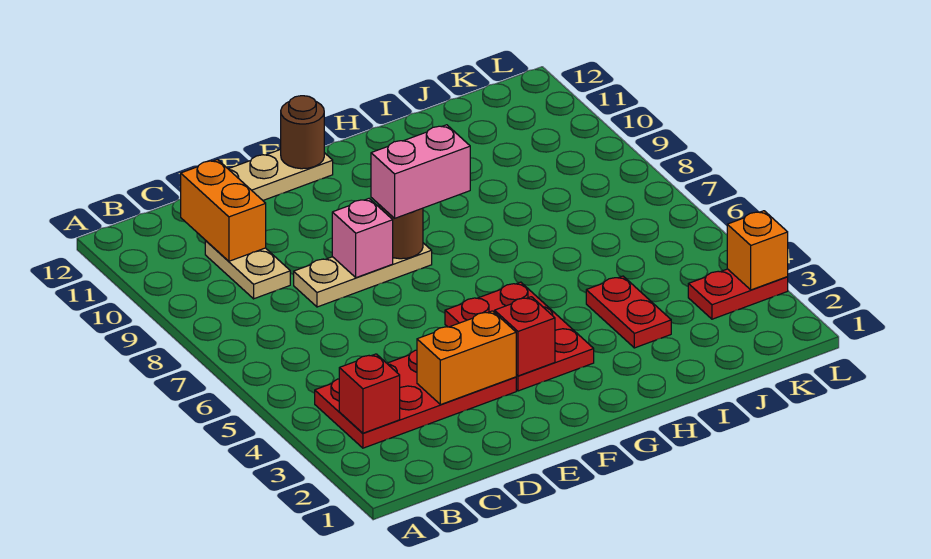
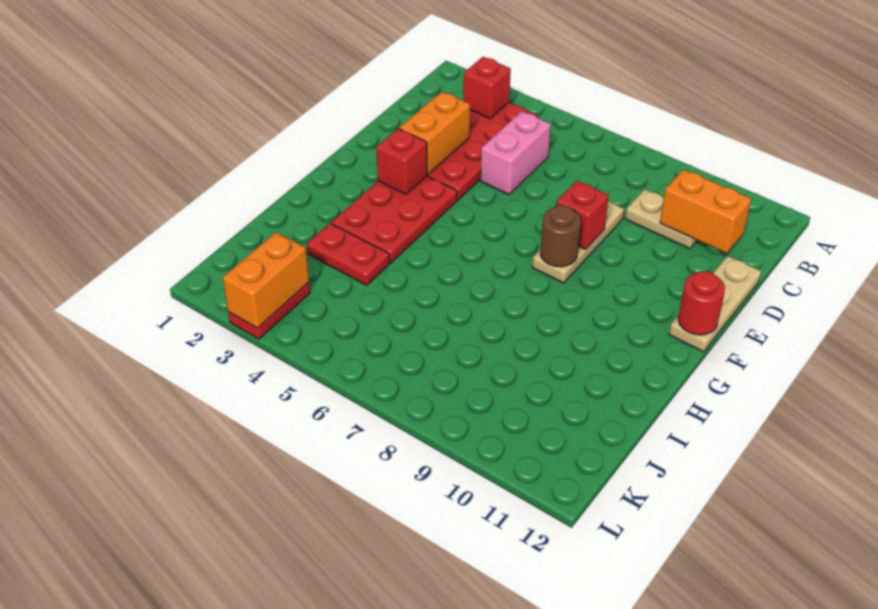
pink brick E8 level 2 -> red brick E8 level 2
red plate F3:G5 level 1 -> red plate F3:H4 level 1
pink brick F8:G8 level 3 -> pink brick C5:D5 level 1
brown round brick F12 level 2 -> red round brick F12 level 2
orange brick L3 level 2 -> orange brick K3:L3 level 2

